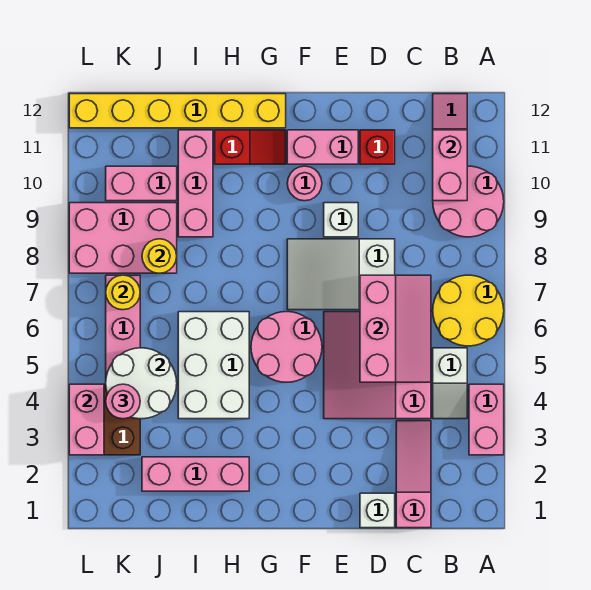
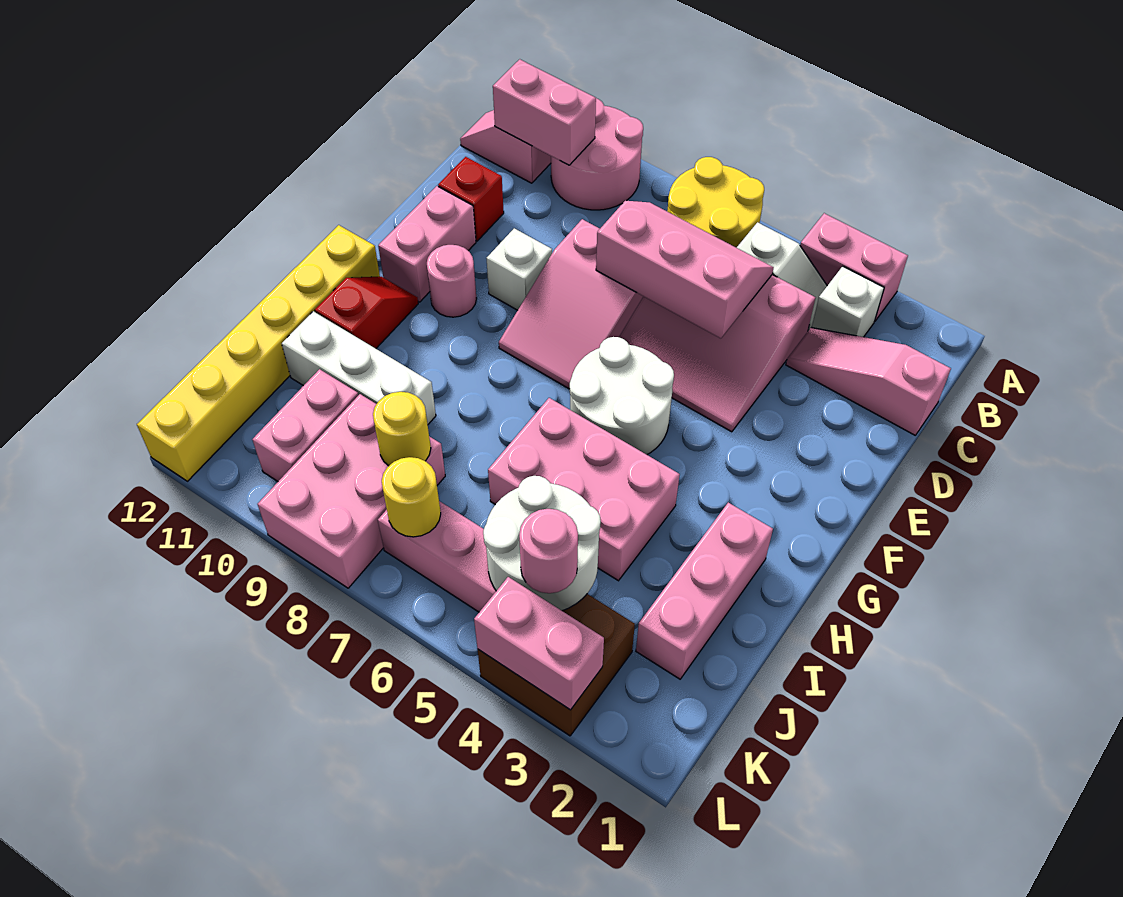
white brick D1 level 1 -> white brick B3 level 1
white slope D7:F8 level 1 top D -> pink slope D7:F8 level 1 top D
pink round brick F5:G6 level 1 -> white round brick F5:G6 level 1
white brick H4:I6 level 1 -> pink brick H4:I6 level 1
pink brick I9:I11 level 1 -> white brick I9:I11 level 1

